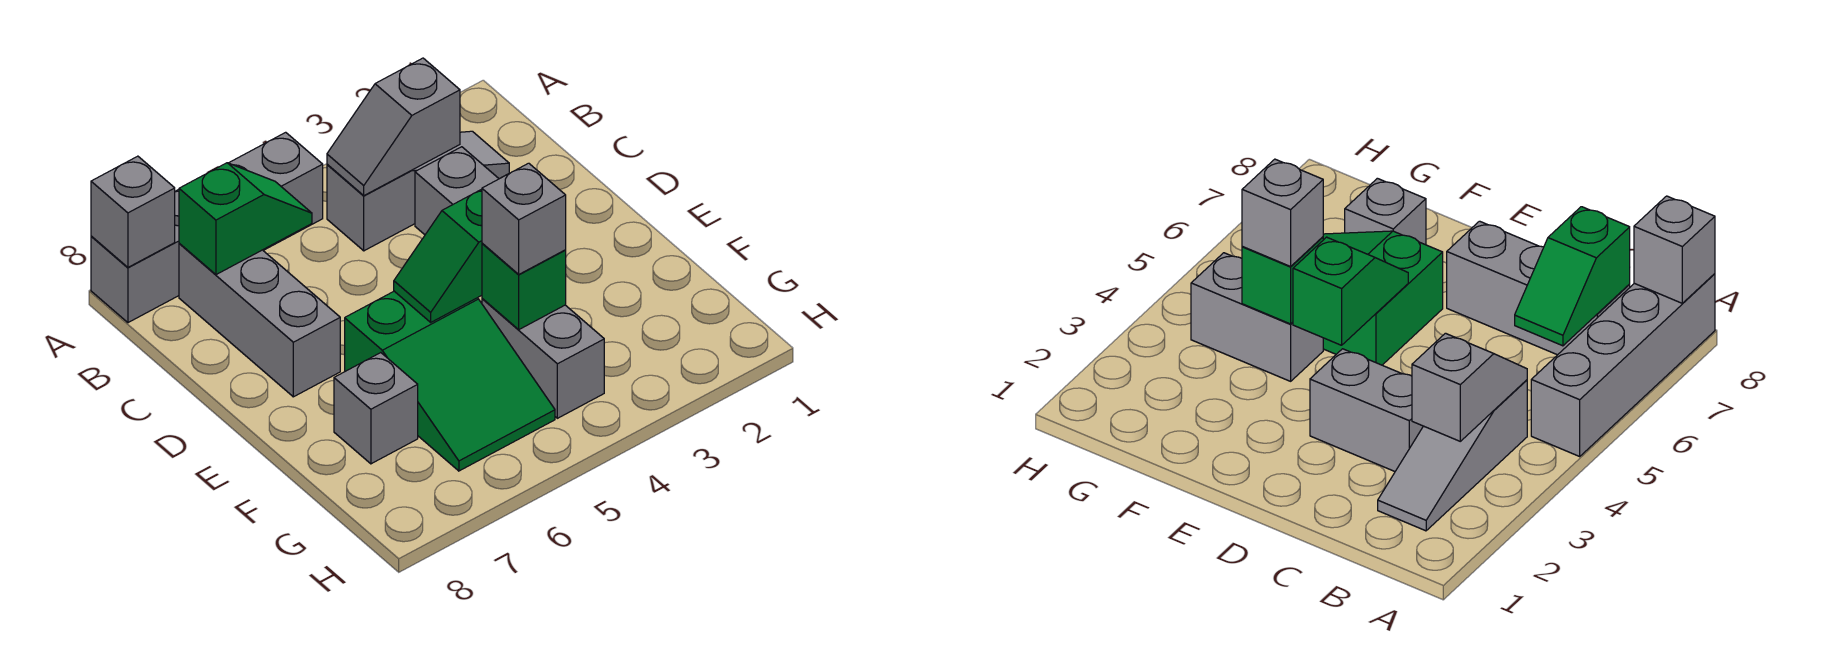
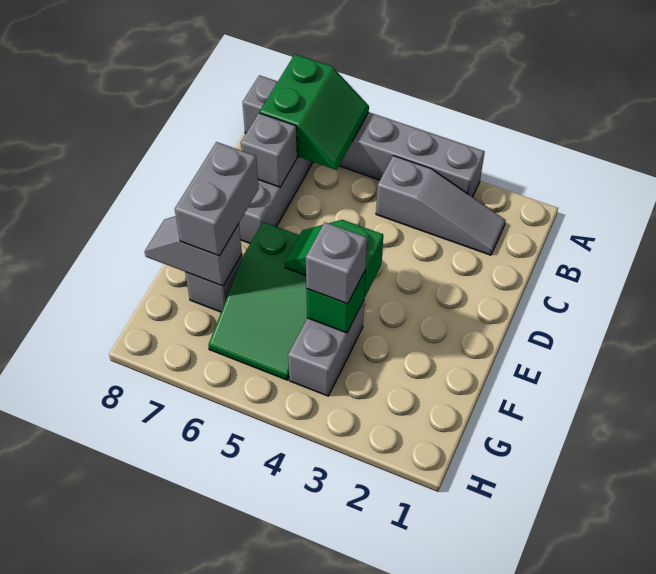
grey brick A5:A8 level 1 -> grey brick A3:A8 level 1
grey brick A8 level 2 -> grey brick C7 level 2
grey slope B3:B4 level 2 top 3 -> grey slope F7:F8 level 2 top 7
green slope B6:B7 level 2 top 7 -> green slope A6:B7 level 2 top 7
grey brick C3:D3 level 1 -> grey brick E7:F7 level 3

